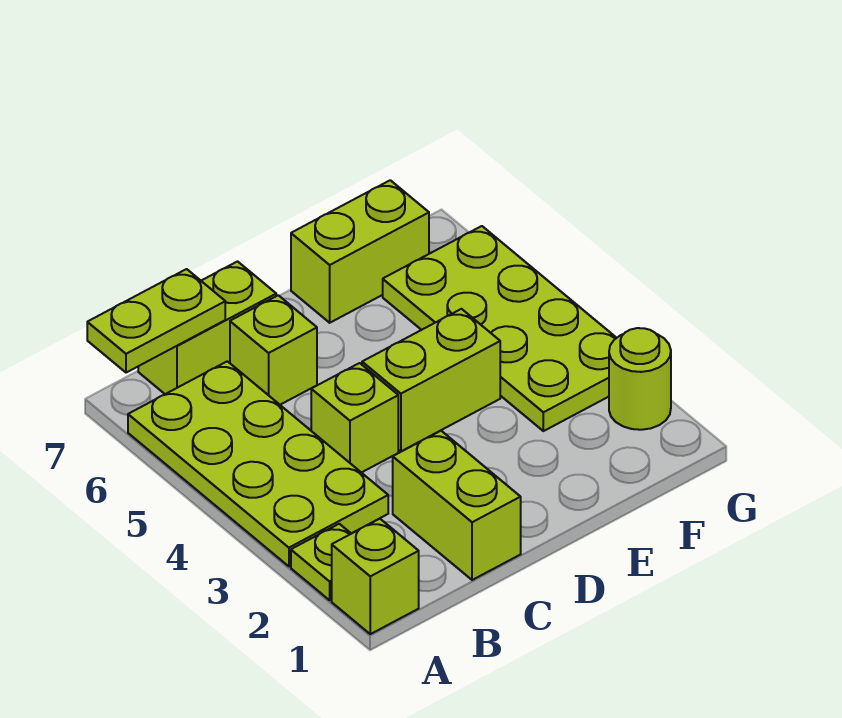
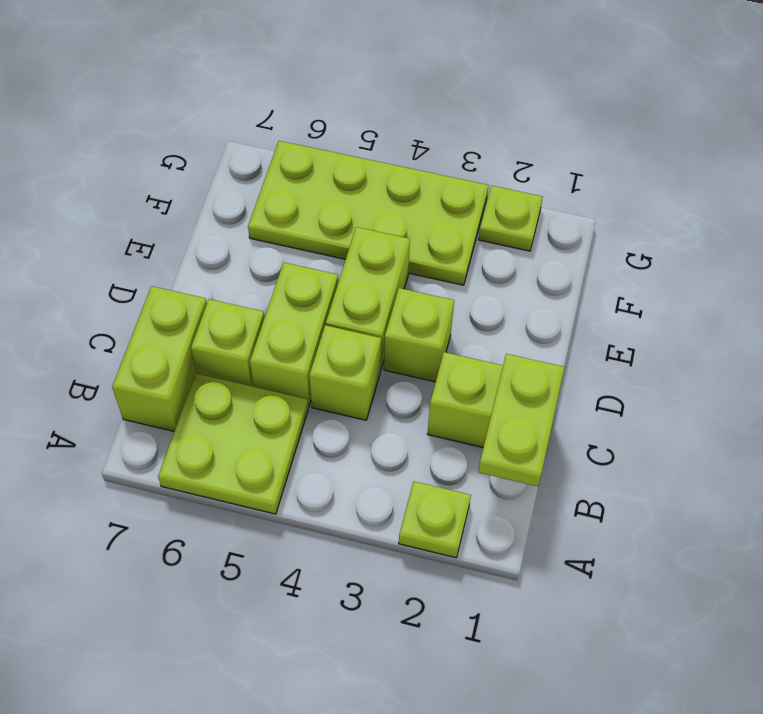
lime brick A1 level 1 -> lime brick D3 level 1
lime plate A3:B6 level 1 -> lime plate A5:B6 level 1
lime plate A7:B7 level 2 -> lime plate B1:C1 level 2
lime brick E7:F7 level 1 -> lime brick C5:D5 level 1
lime round brick G2 level 1 -> lime plate G2 level 1

